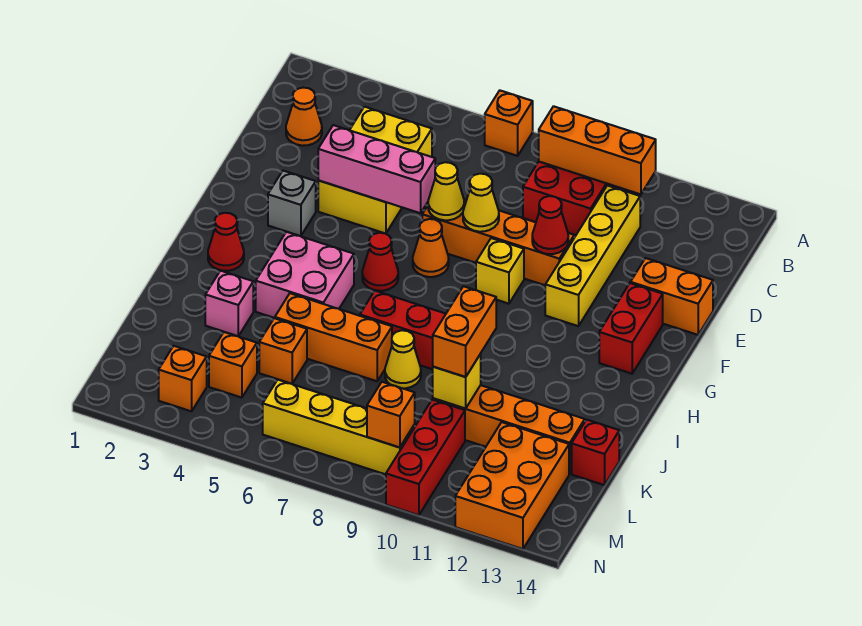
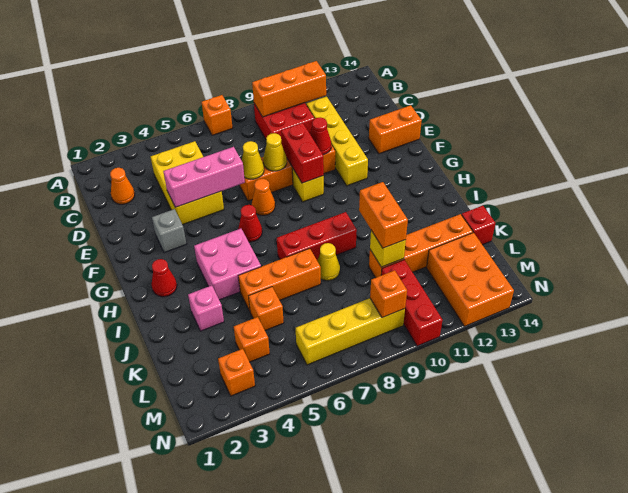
red brick F13:G13 level 1 -> red brick E9:F9 level 2

